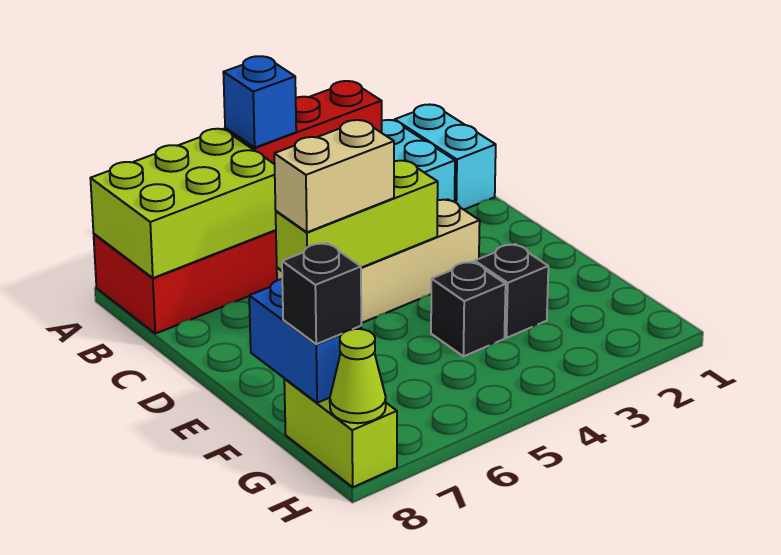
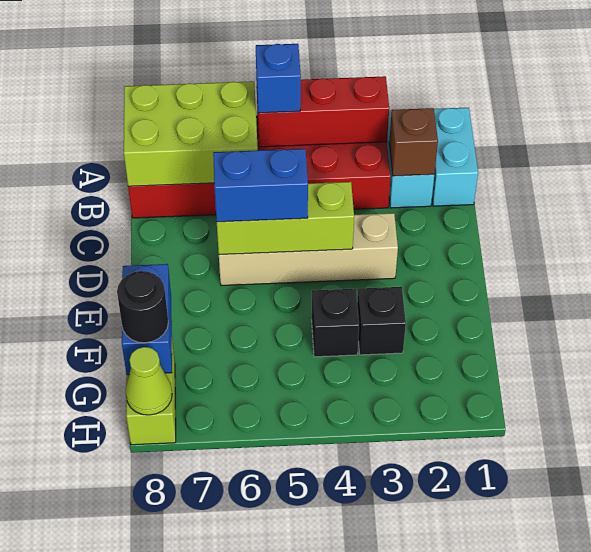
none -> brown brick B2 level 2
tan brick D5:D6 level 3 -> blue brick D5:D6 level 3
black brick G8 level 3 -> black round brick G8 level 3

